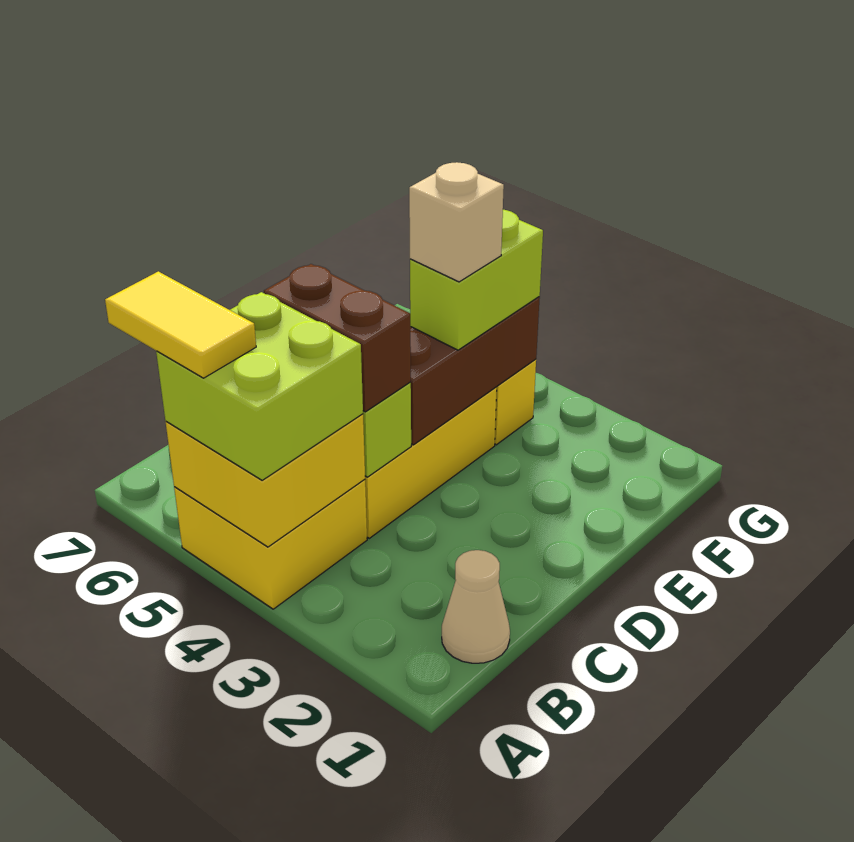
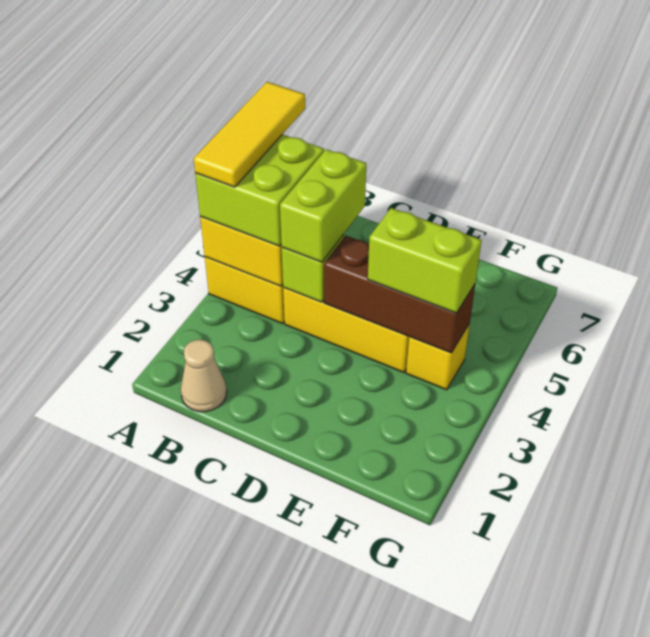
yellow tile A5:A6 level 4 -> yellow tile A4:A6 level 4
brown brick C4:C5 level 3 -> lime brick C4:C5 level 3
tan brick E4 level 4 -> none

